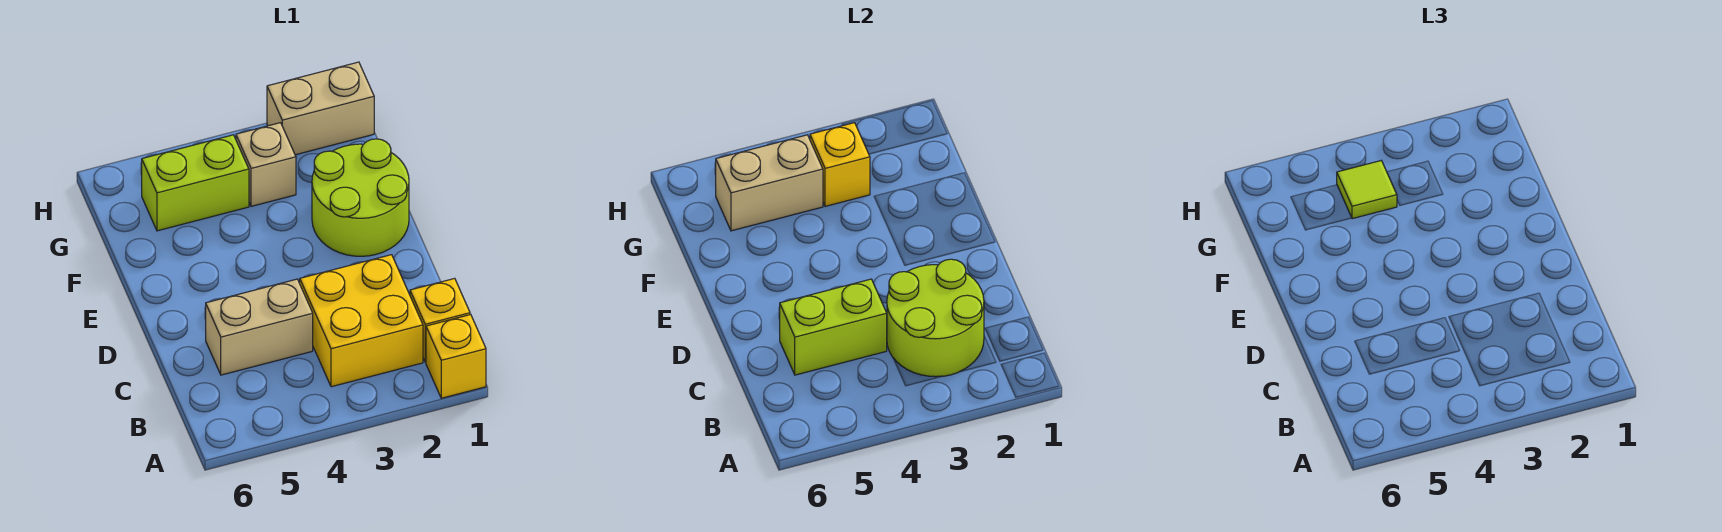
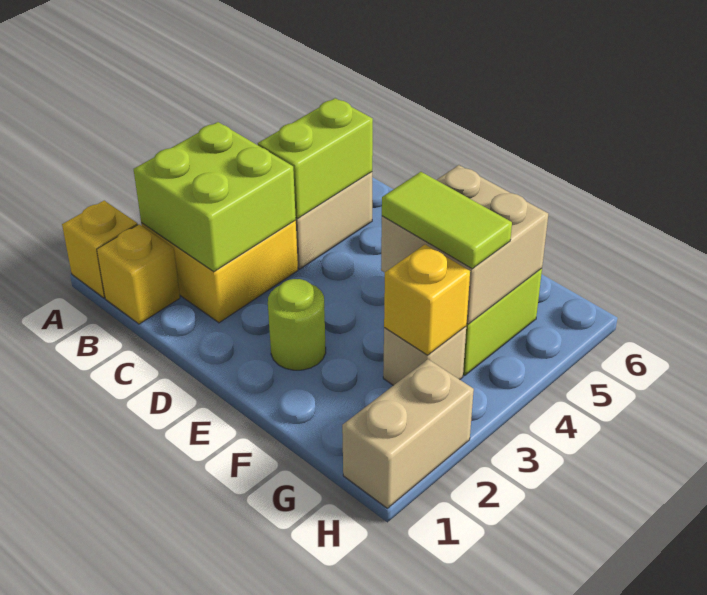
lime round brick B2:C3 level 2 -> lime brick B2:C3 level 2
lime round brick E1:F2 level 1 -> lime round brick E2 level 1
tan brick G4:G5 level 2 -> tan brick F4:G5 level 2
lime tile G4 level 3 -> lime tile F4:G4 level 3

